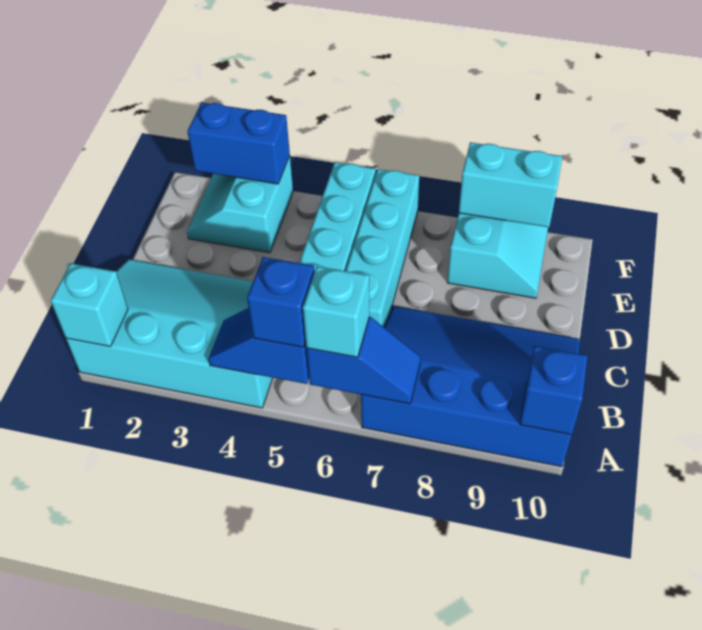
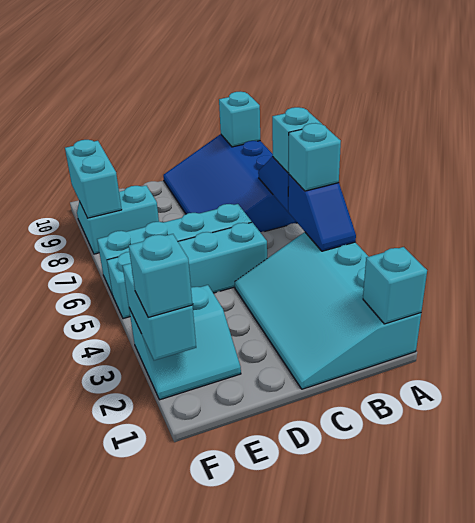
blue brick A5 level 3 -> cyan brick A5 level 3
blue brick A10 level 2 -> cyan brick A10 level 2
blue brick F2:F3 level 2 -> cyan brick F2:F3 level 2
none -> cyan brick F2 level 3

